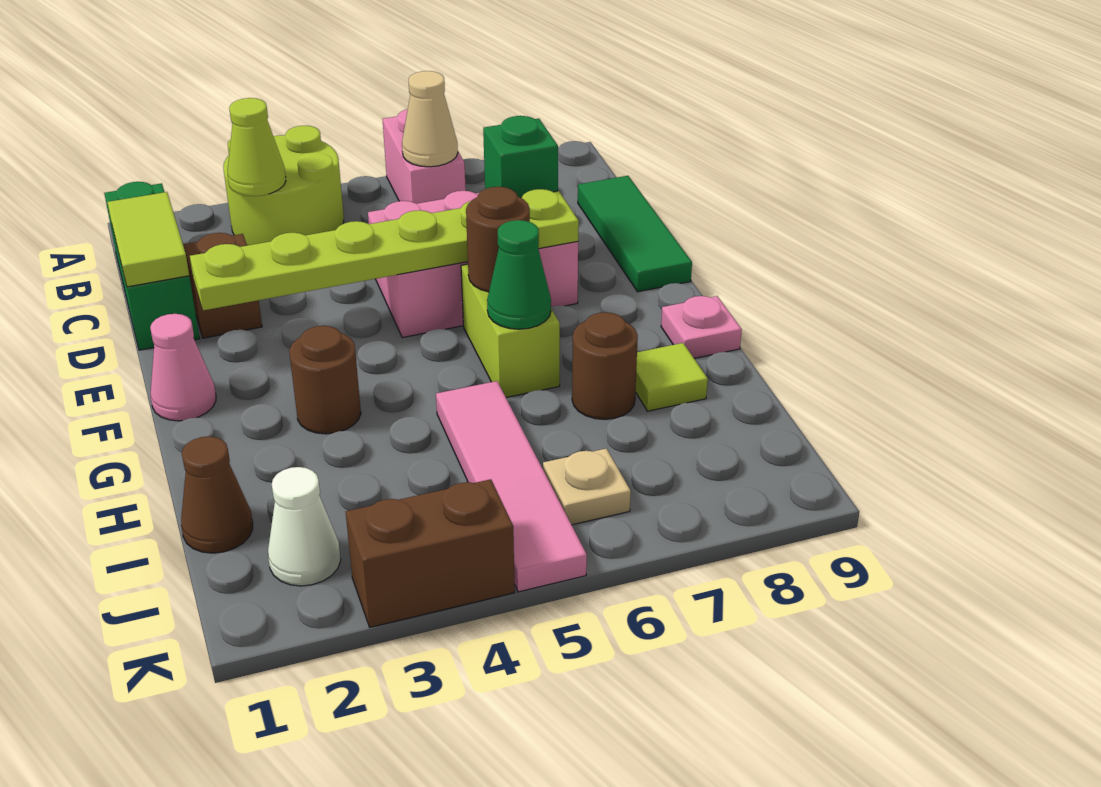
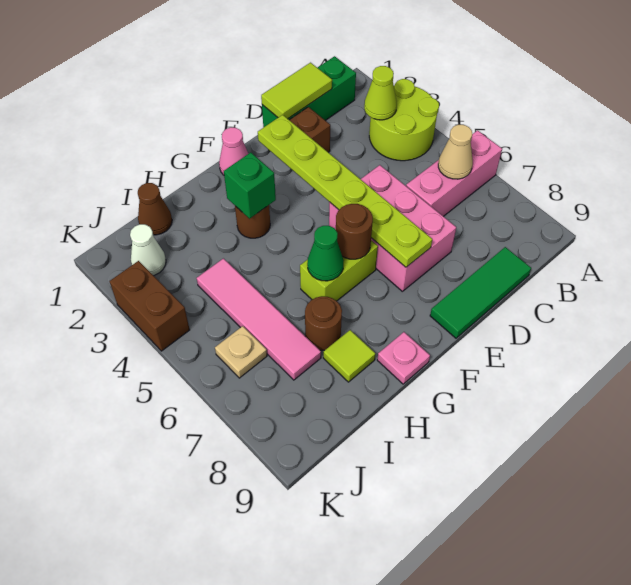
pink brick A6:B6 level 1 -> pink brick A6:C6 level 1
green brick D7 level 2 -> green brick G3 level 2
pink tile H5:K5 level 1 -> pink tile I4:I7 level 1

